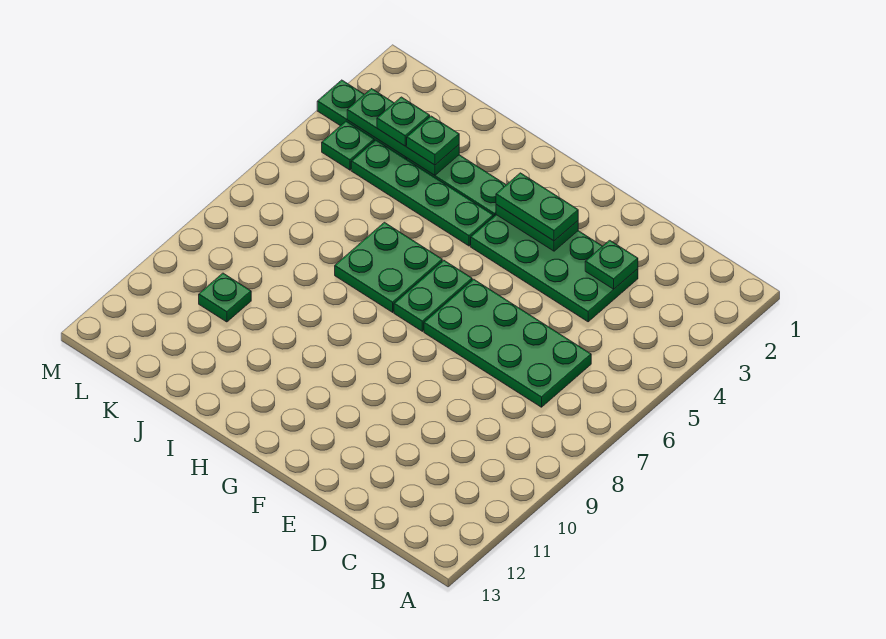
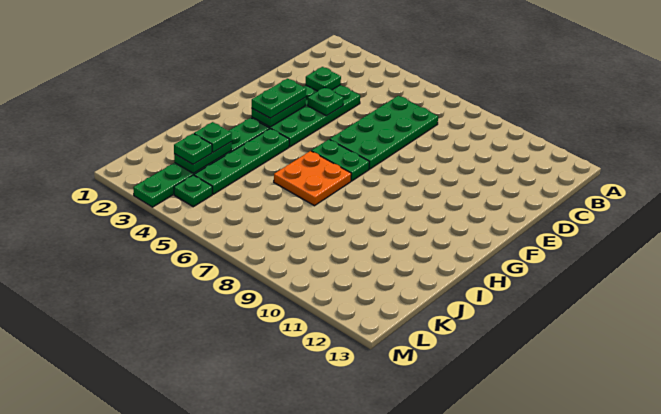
green plate H6:I7 level 1 -> orange plate H6:I7 level 1
green plate J3:L3 level 2 -> green plate J3:K3 level 2
green plate K10 level 1 -> green plate E4 level 2

